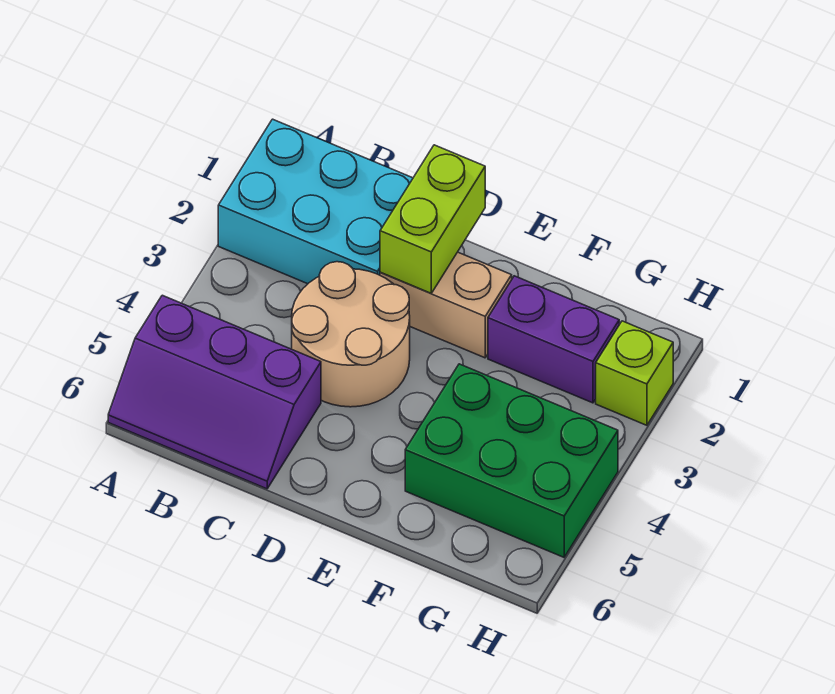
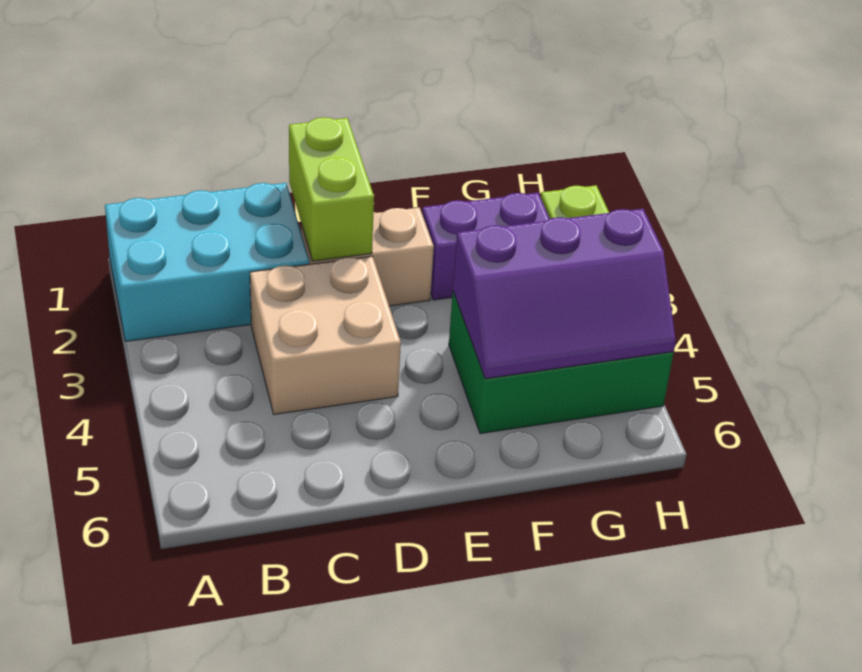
purple slope A5:C6 level 1 top 5 -> purple slope F4:H5 level 2 top 4
tan round brick C3:D4 level 1 -> tan brick C3:D4 level 1

